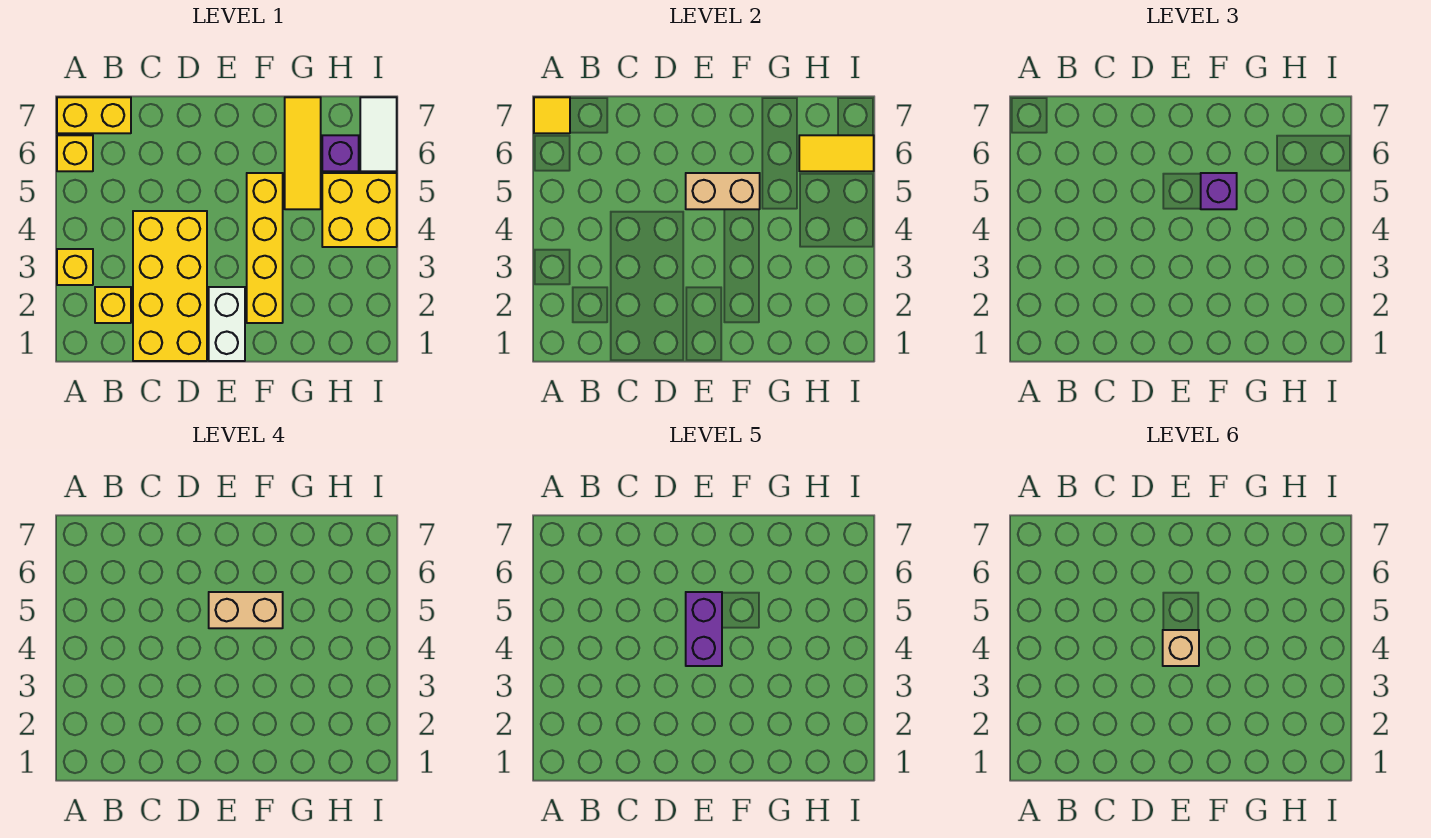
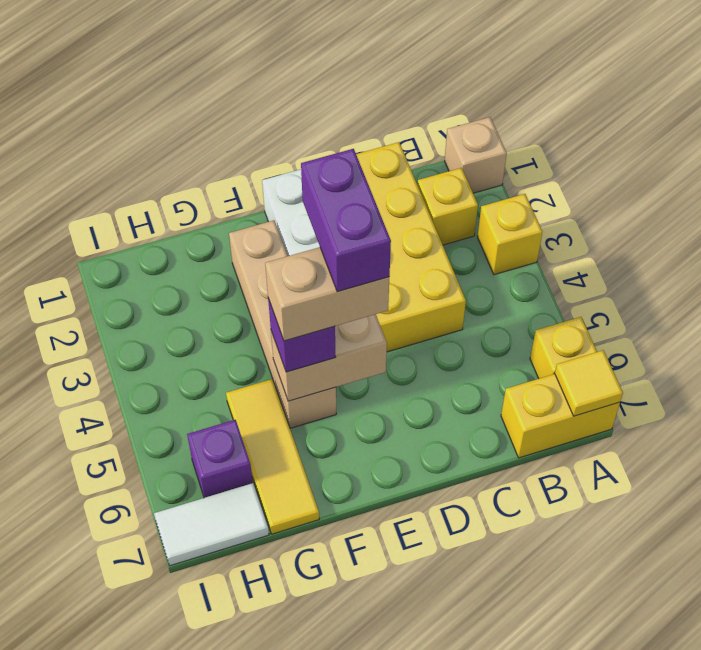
tan brick E4 level 6 -> tan brick A1 level 1
yellow brick F2:F5 level 1 -> tan brick F2:F5 level 1
yellow brick H4:I5 level 1 -> none
yellow tile H6:I6 level 2 -> none
white tile I6:I7 level 1 -> white tile H7:I7 level 1

